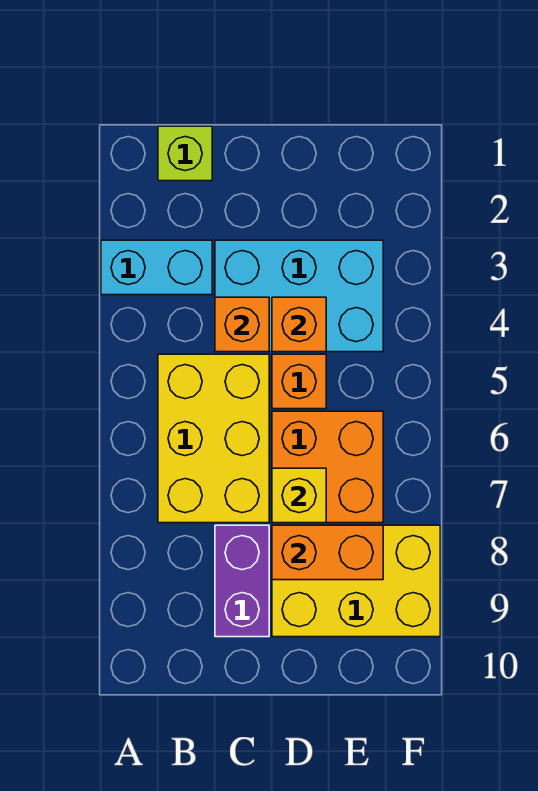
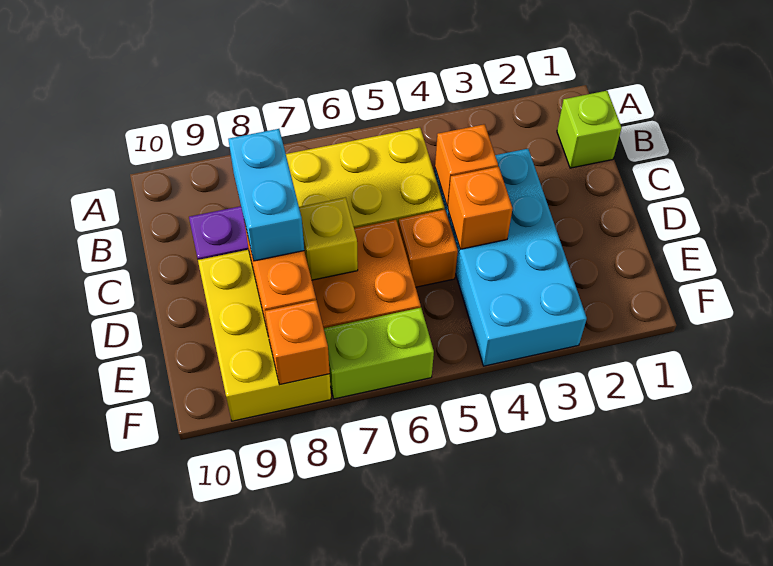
cyan brick A3:B3 level 1 -> cyan brick C8:D8 level 3
cyan brick C3:E4 level 1 -> cyan brick C3:F4 level 1
none -> lime brick F6:F7 level 1
none -> orange brick F8 level 2

